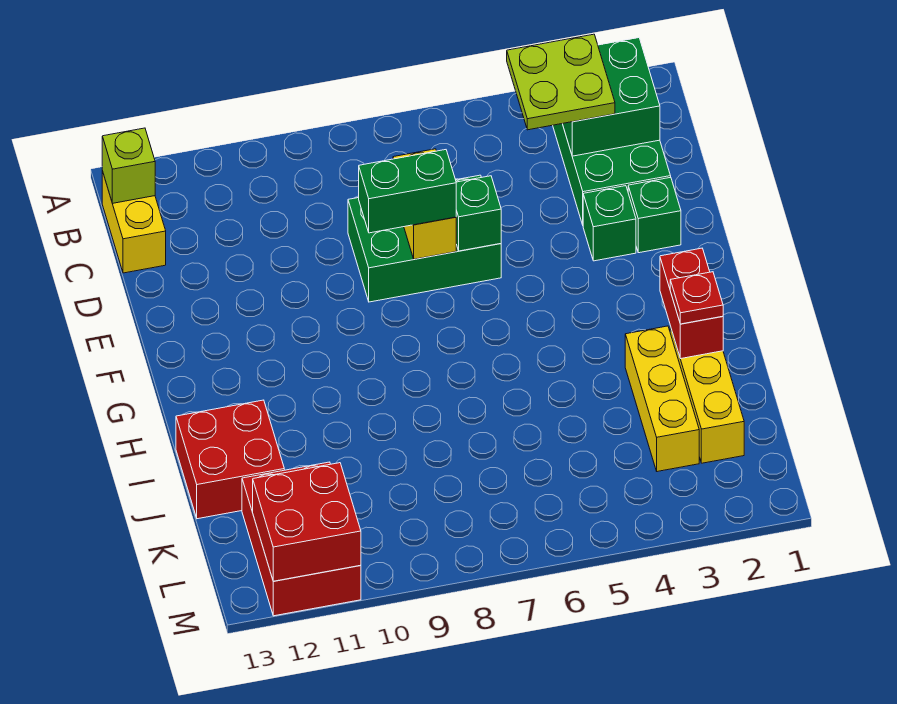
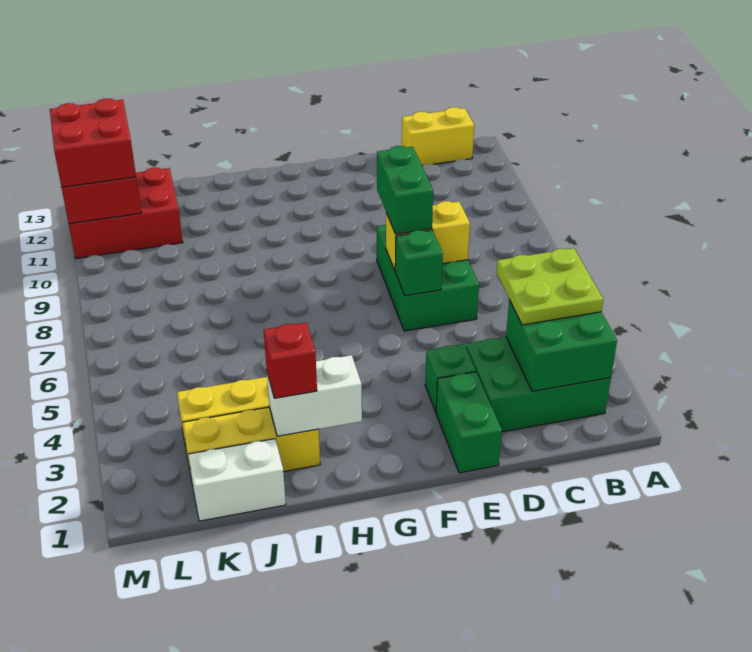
lime brick B13 level 2 -> none
green brick E2 level 1 -> green brick E1:E2 level 1
red brick H2:I2 level 2 -> white brick H2:I2 level 2
red plate I2 level 3 -> red brick I2 level 3
red brick I12:J13 level 1 -> red brick L11:M12 level 3
none -> white brick J1:K1 level 1

